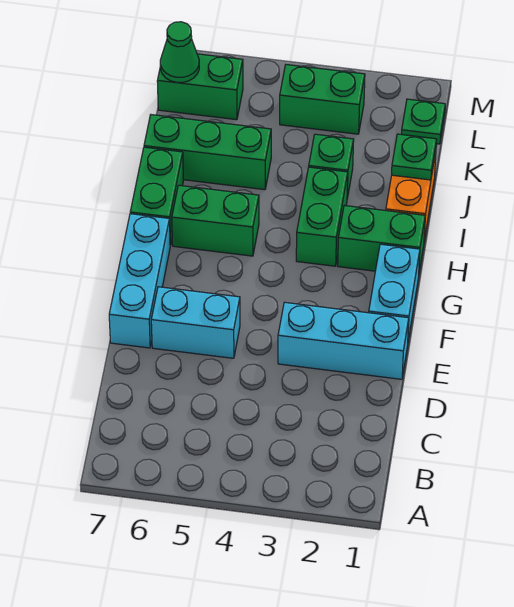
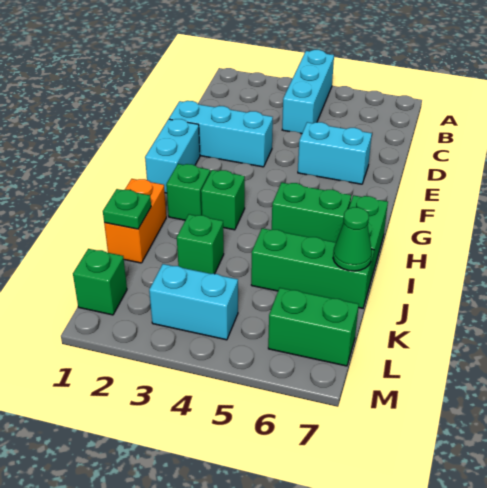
cyan brick E7:G7 level 1 -> cyan brick A4:C4 level 1
green brick H1:H2 level 1 -> green brick H2 level 1
green brick H3:I3 level 1 -> green brick H3 level 1
green plate L1 level 1 -> green brick L1 level 1
green brick L3:L4 level 1 -> cyan brick L3:L4 level 1
green cone L7 level 2 -> green cone J7 level 2

